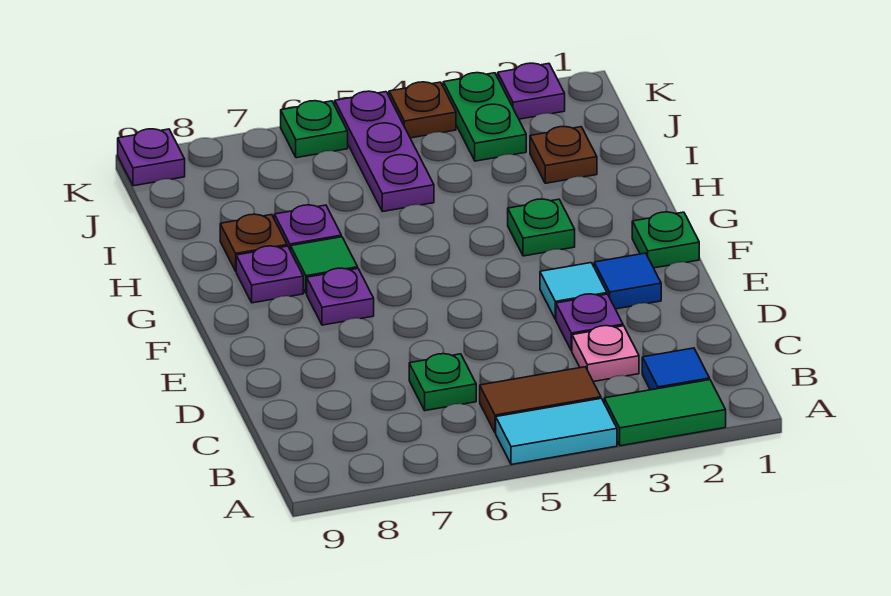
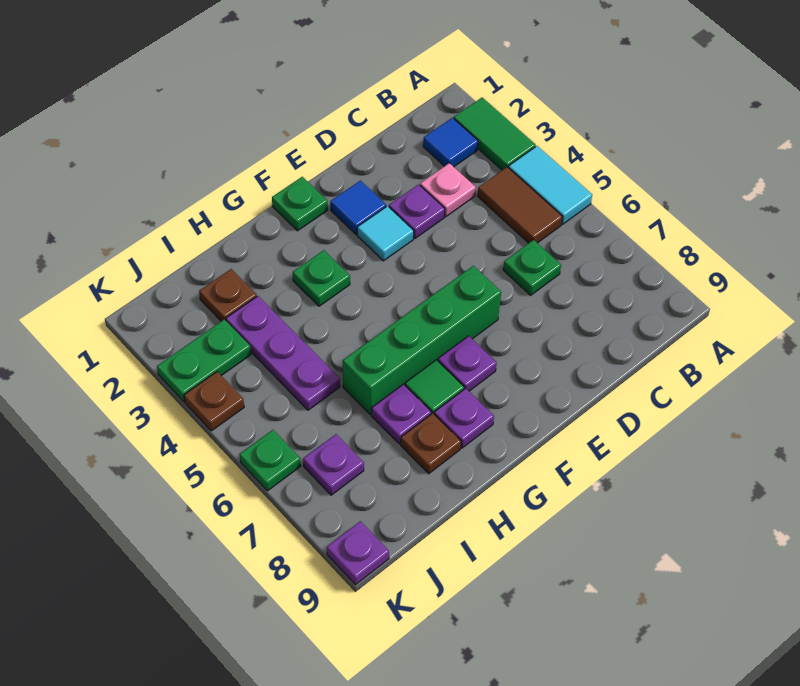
none -> green brick E6:H6 level 1
purple plate I5:K5 level 1 -> purple plate I3:I5 level 1
purple plate K2 level 1 -> purple plate J7 level 1

